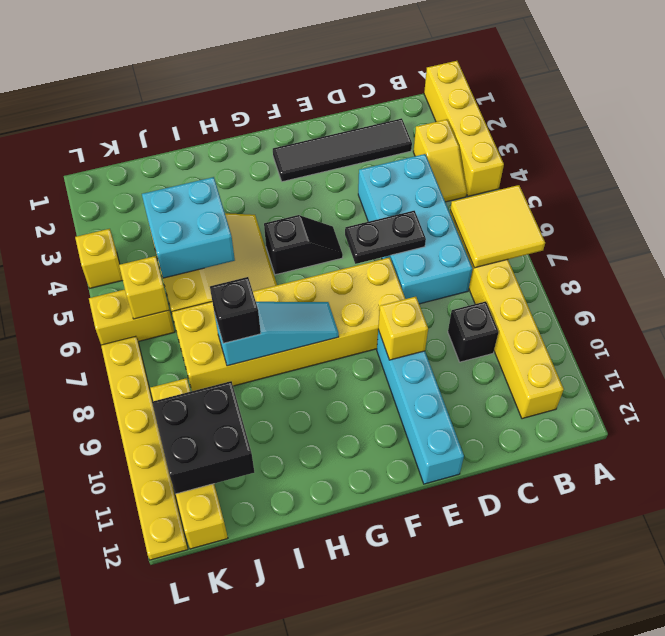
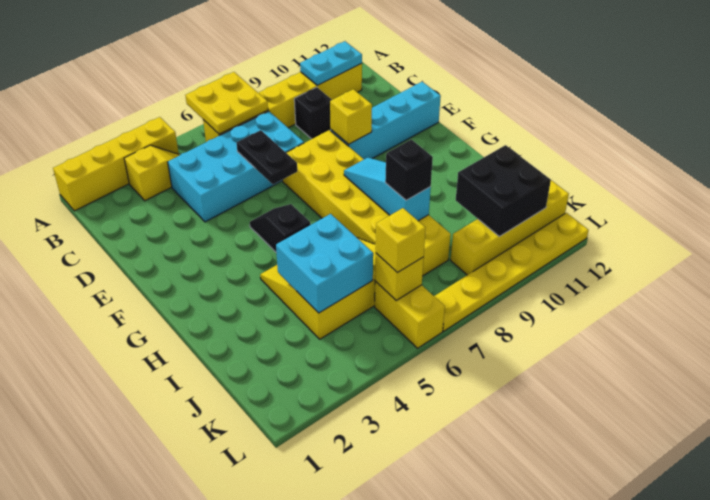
yellow tile A6:B7 level 2 -> yellow plate A6:B7 level 2
none -> cyan plate B10:B11 level 2
black tile C2:F2 level 1 -> none
yellow brick L4 level 1 -> yellow brick K6 level 3

